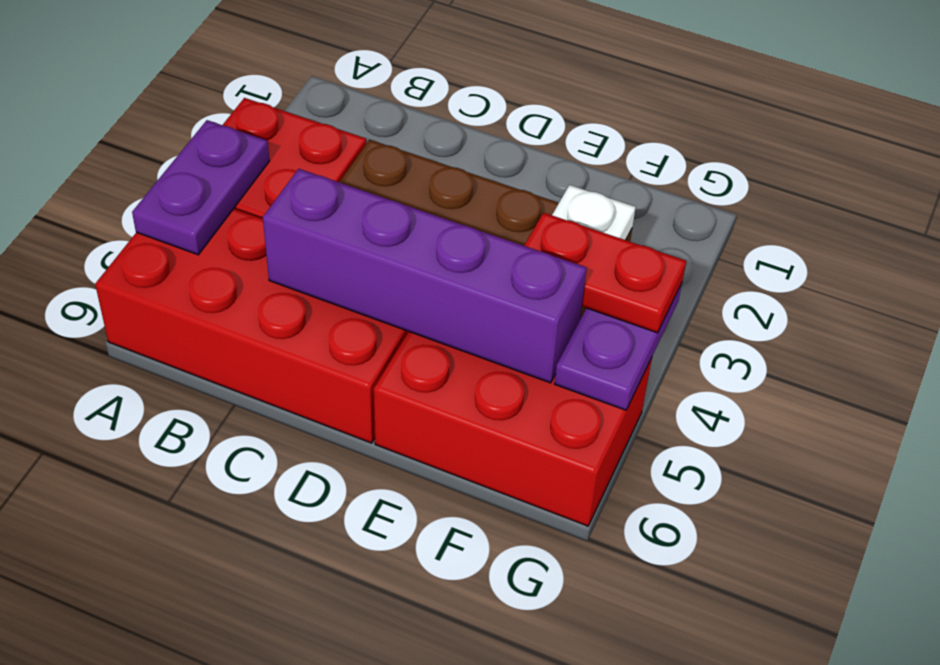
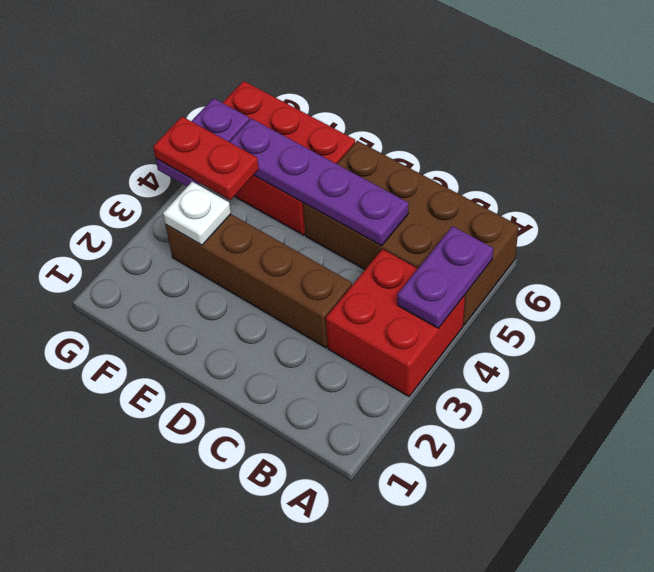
red brick A5:D6 level 1 -> brown brick A5:D6 level 1
purple brick C5:F5 level 2 -> purple plate C5:F5 level 2

